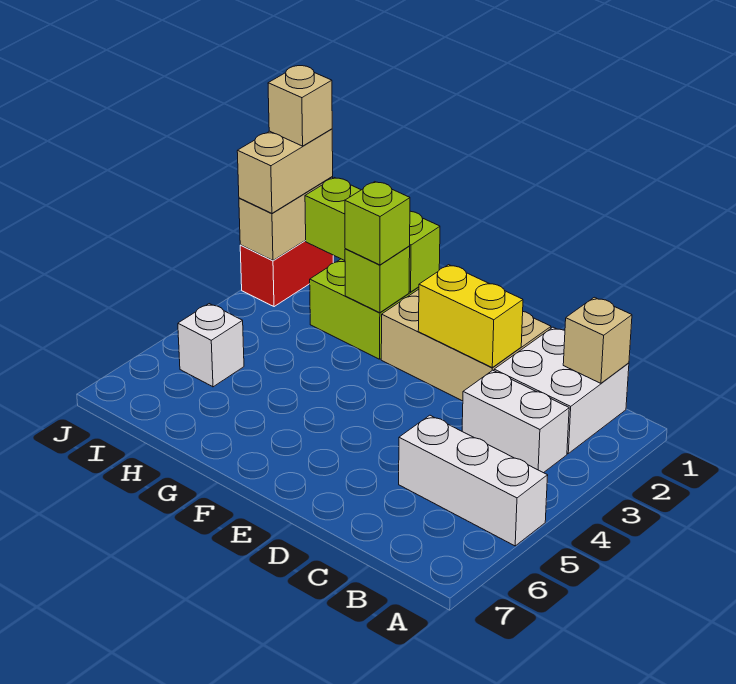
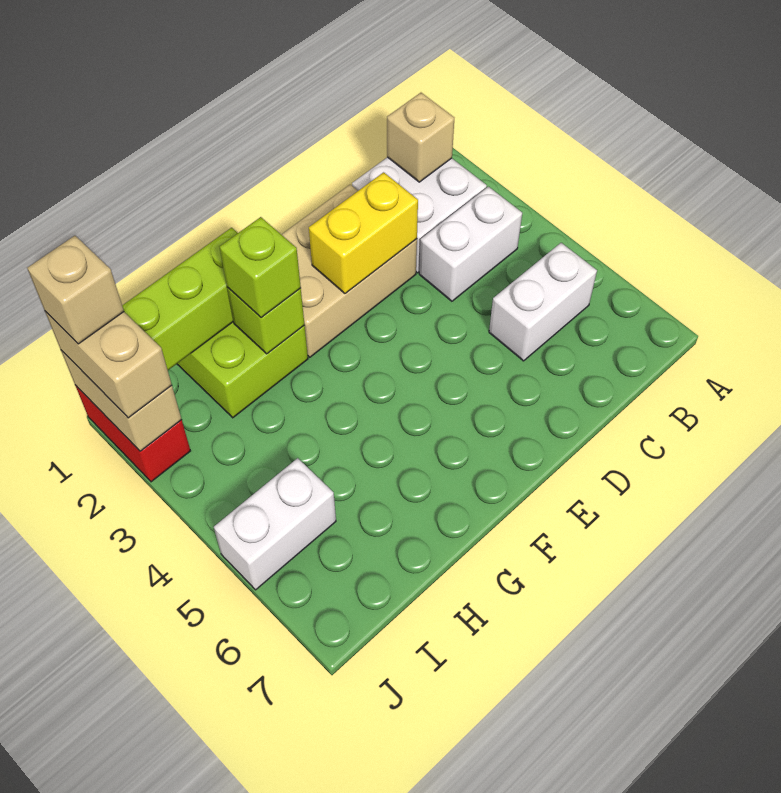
white brick A5:C5 level 1 -> white brick B5:C5 level 1
white brick I5 level 1 -> white brick I5:J5 level 1

